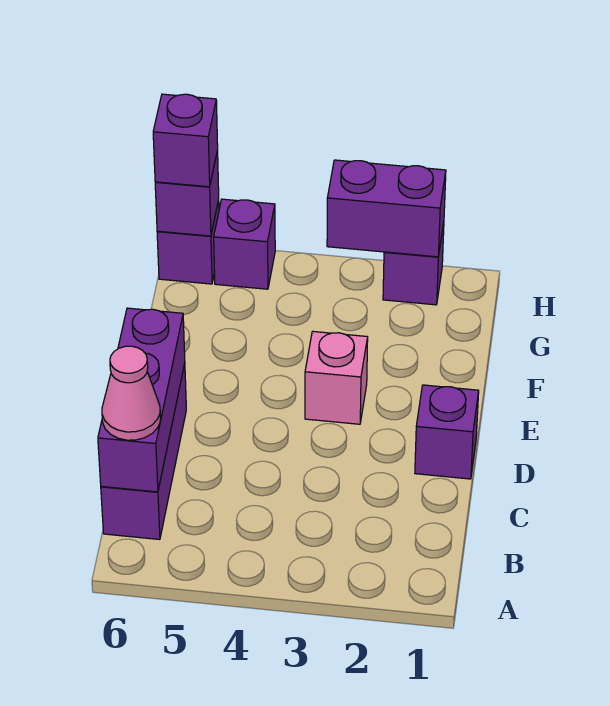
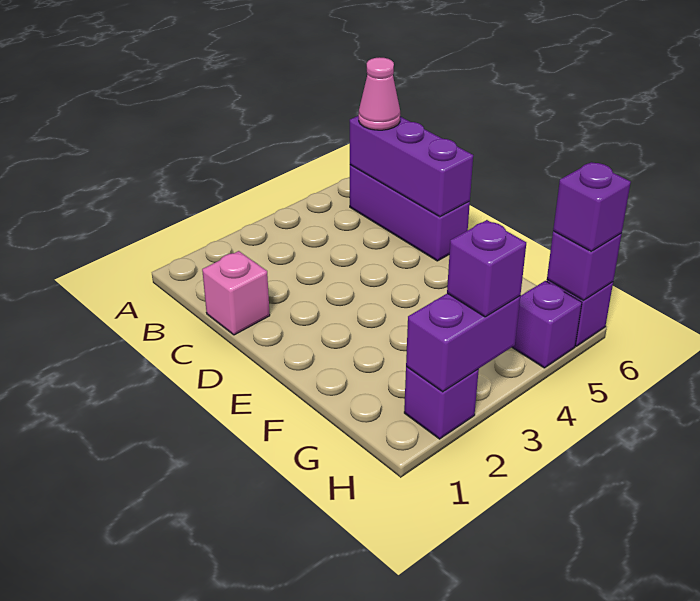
purple brick D1 level 1 -> purple brick H3 level 3
pink brick E3 level 1 -> pink brick C1 level 1

